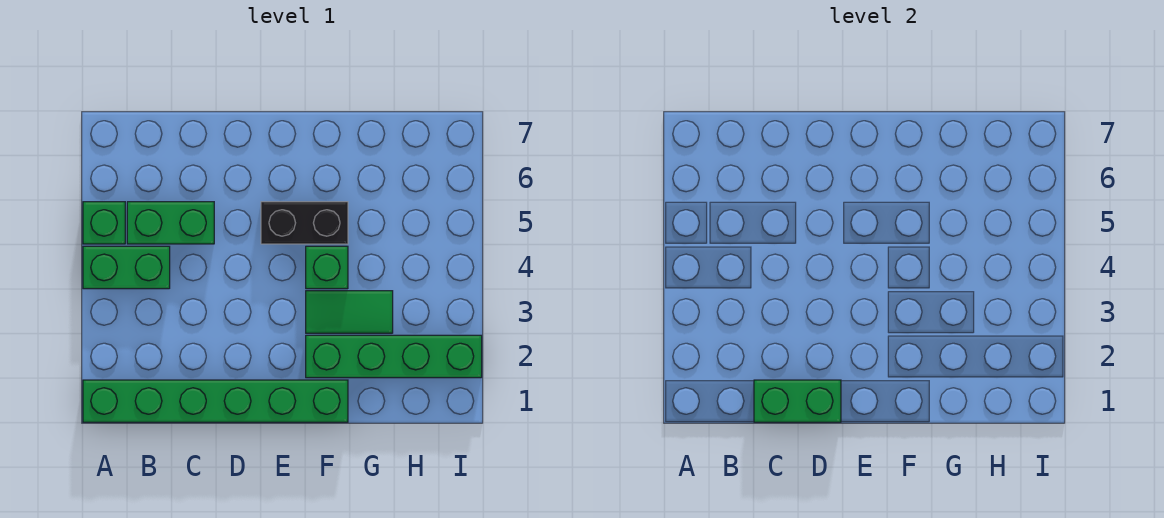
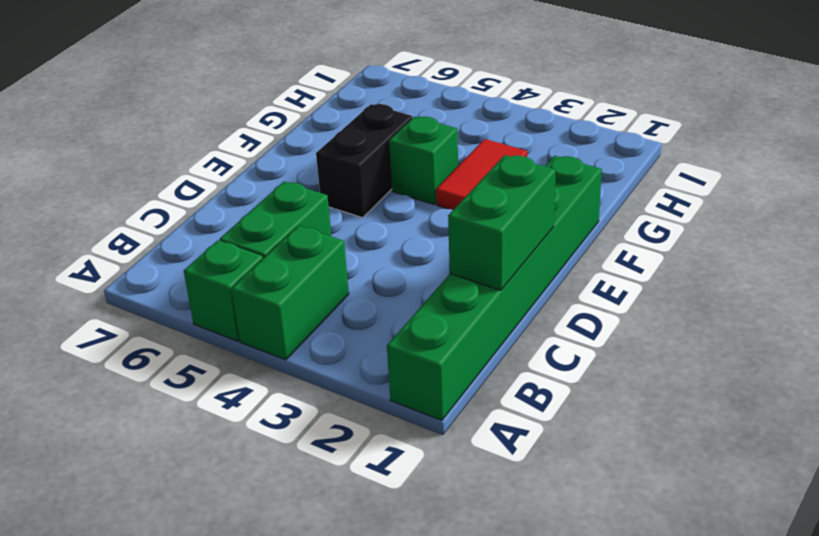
green brick F2:I2 level 1 -> none
green tile F3:G3 level 1 -> red tile F3:G3 level 1

